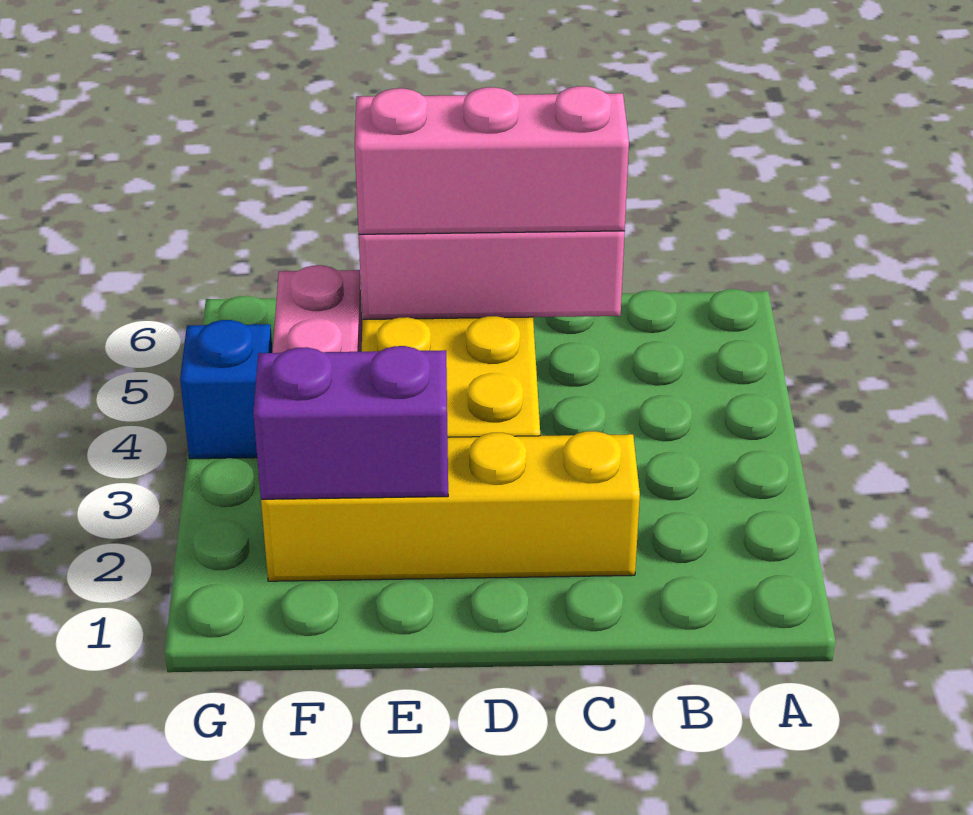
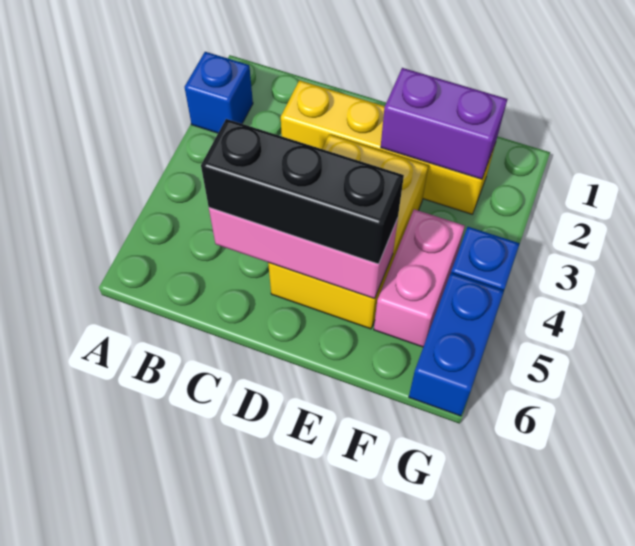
none -> blue brick A2 level 1
pink brick C5:E5 level 3 -> black brick C5:E5 level 3
none -> blue brick G5:G6 level 1

